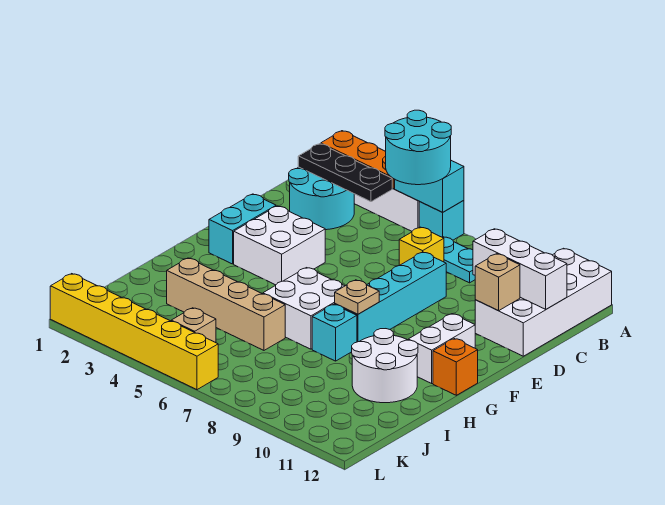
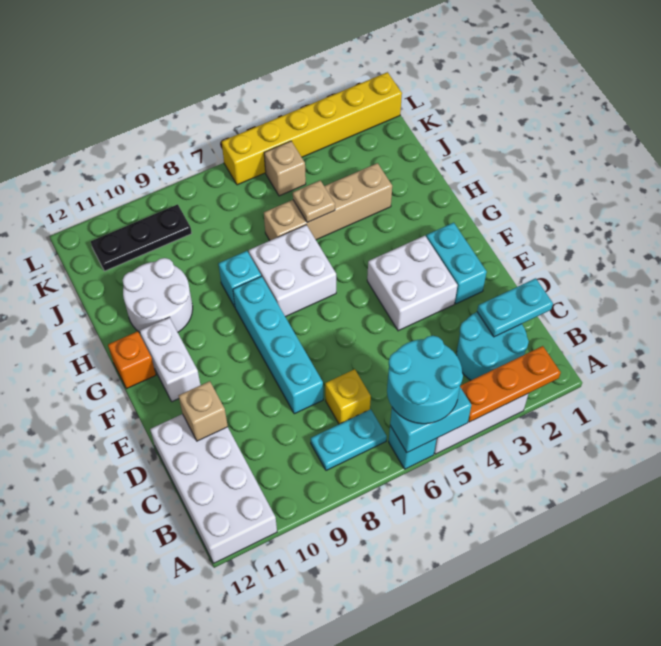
black plate B2:B4 level 2 -> black plate K9:K11 level 1
none -> cyan plate C1:C2 level 2
white brick C10:C12 level 2 -> none
tan plate G8 level 2 -> tan plate I5 level 2

